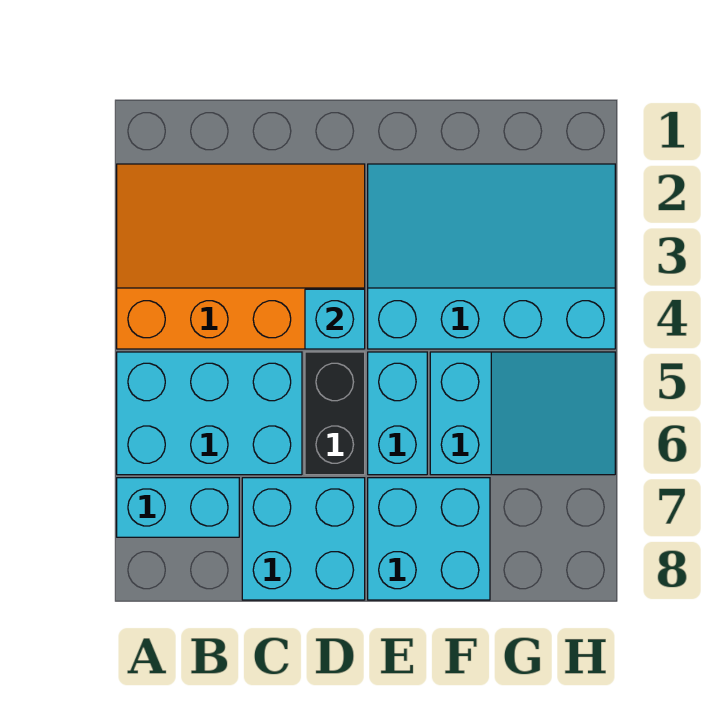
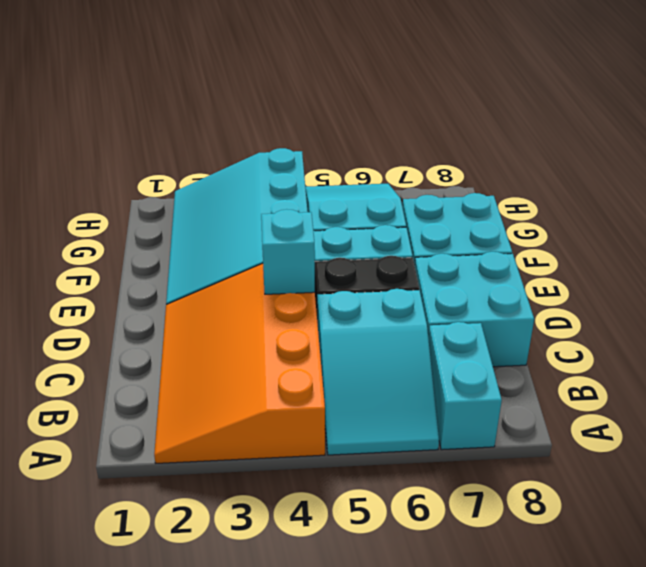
cyan brick A5:C6 level 1 -> cyan slope A5:C6 level 1 top C

